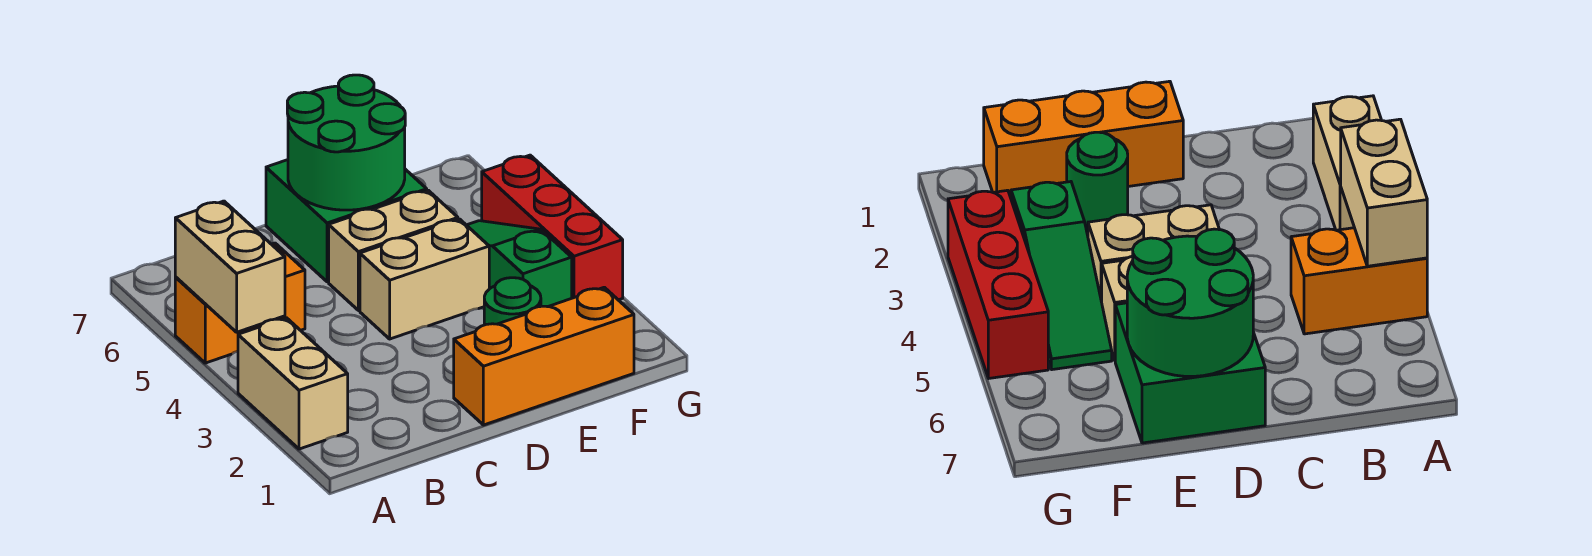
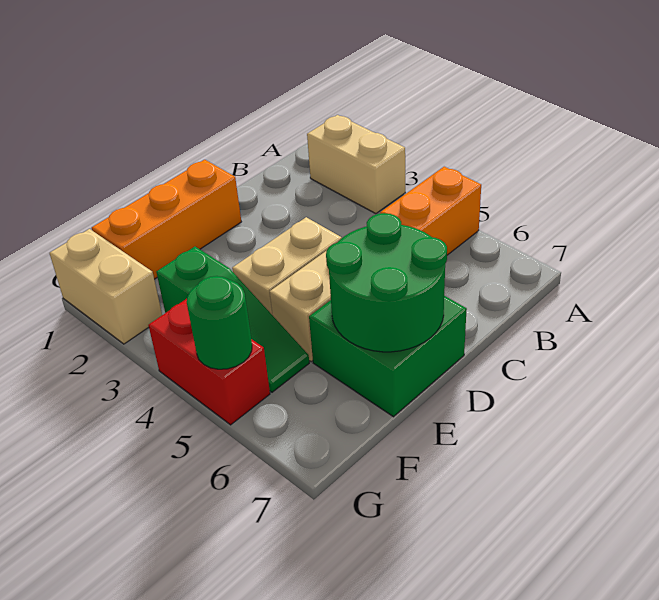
tan brick A4:A5 level 2 -> tan brick G1:G2 level 1
green round brick E2 level 1 -> green round brick G5 level 2
red brick G3:G5 level 1 -> red brick G4:G5 level 1

